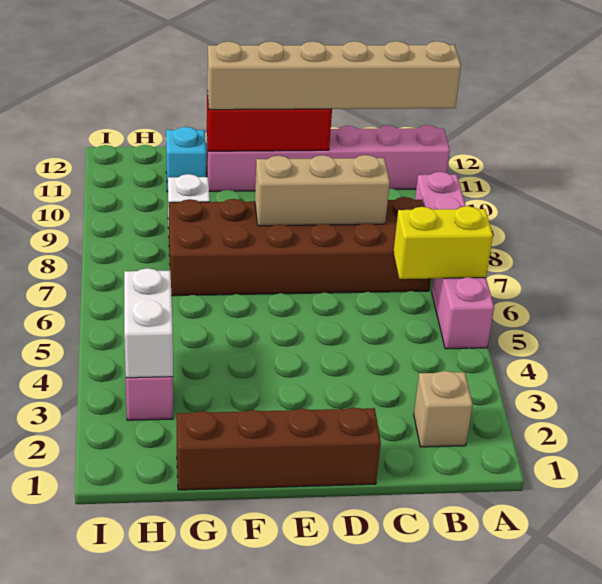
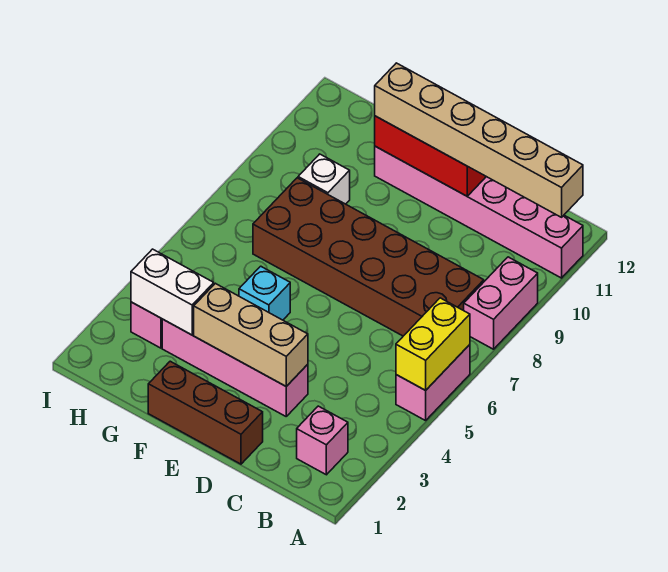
yellow brick A6:B6 level 2 -> yellow brick A5:A6 level 2
tan brick B2 level 1 -> pink brick B2 level 1
tan brick C8:E8 level 2 -> tan brick D3:F3 level 2
brown brick D1:G1 level 1 -> brown brick D1:F1 level 1
none -> pink brick D3:G3 level 1
cyan brick G11 level 1 -> cyan brick F5 level 1
white brick H3:H4 level 2 -> white brick G3:H3 level 2

